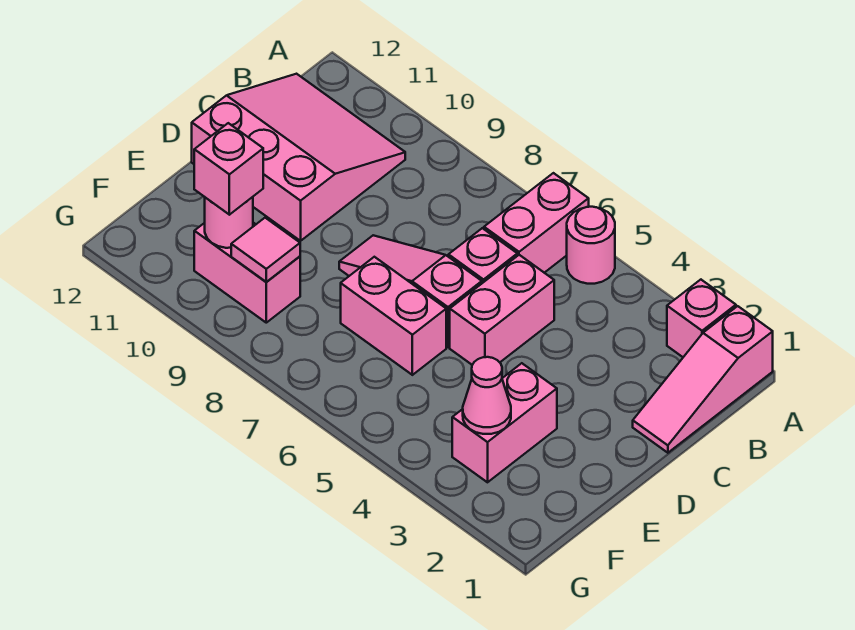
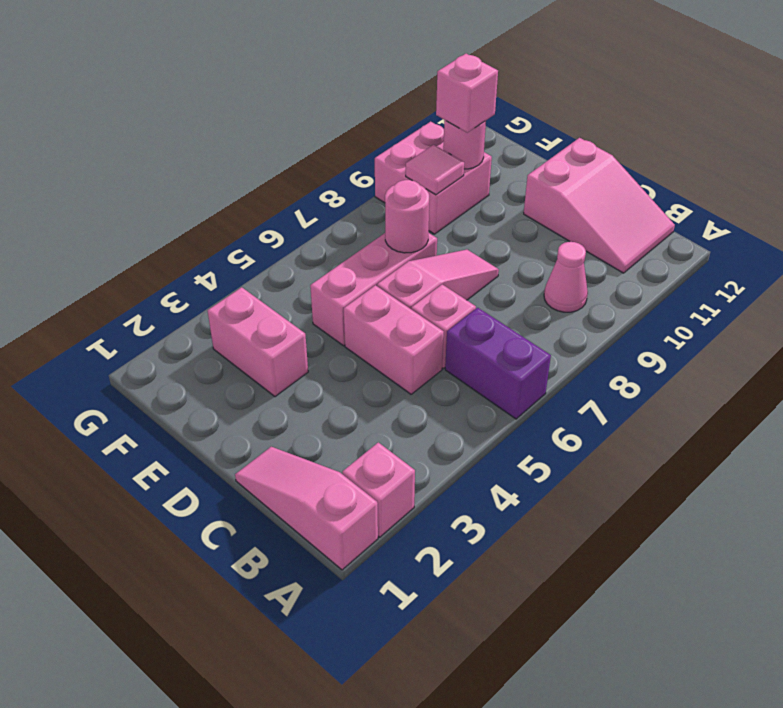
pink round brick A5 level 1 -> pink round brick E7 level 2
pink brick A6:B6 level 1 -> purple brick A6:B6 level 1
pink slope B10:D12 level 1 top D -> pink slope B11:D12 level 1 top D
pink brick E6:E7 level 1 -> pink brick E5:E7 level 1
pink cone F3 level 2 -> pink cone B9 level 1
pink brick F9:F10 level 1 -> pink brick F9:G10 level 1

